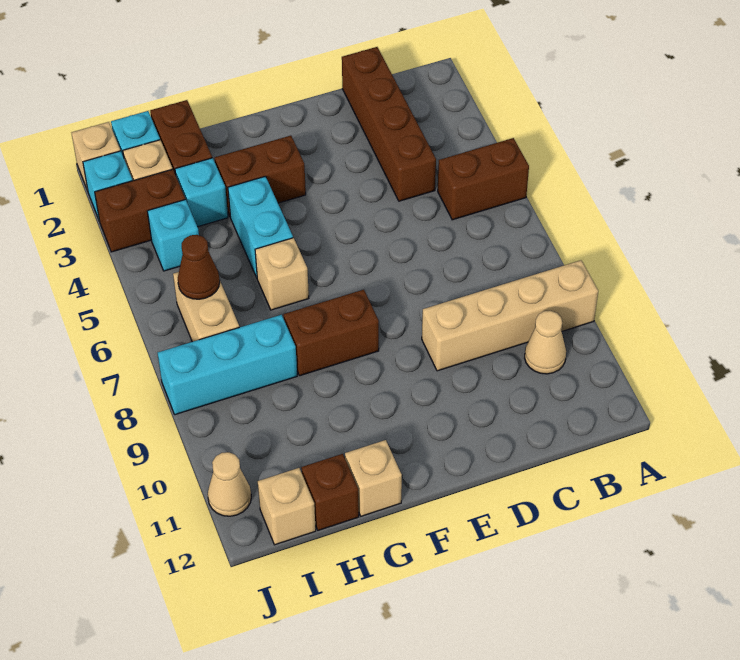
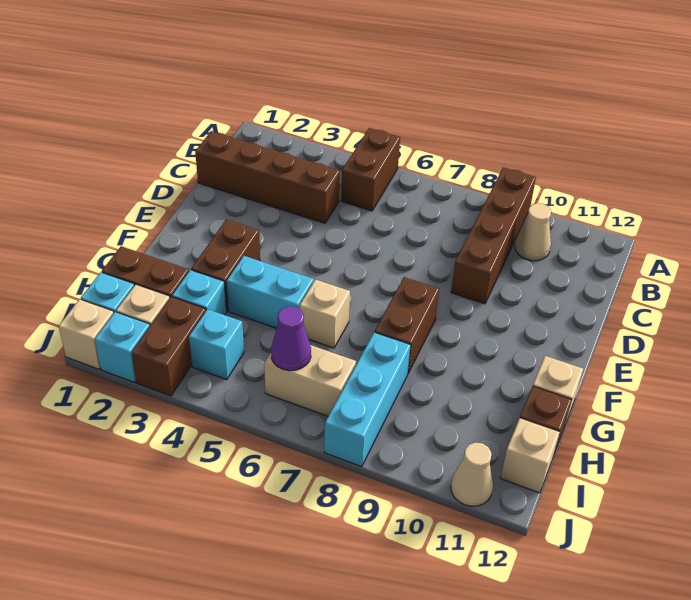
tan brick A9:D9 level 1 -> brown brick A9:D9 level 1
brown cone I6 level 2 -> purple cone I6 level 2

